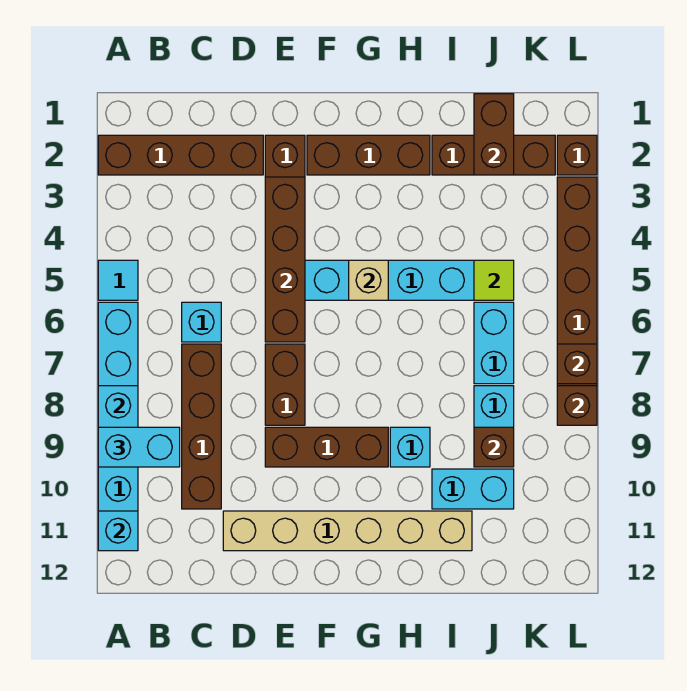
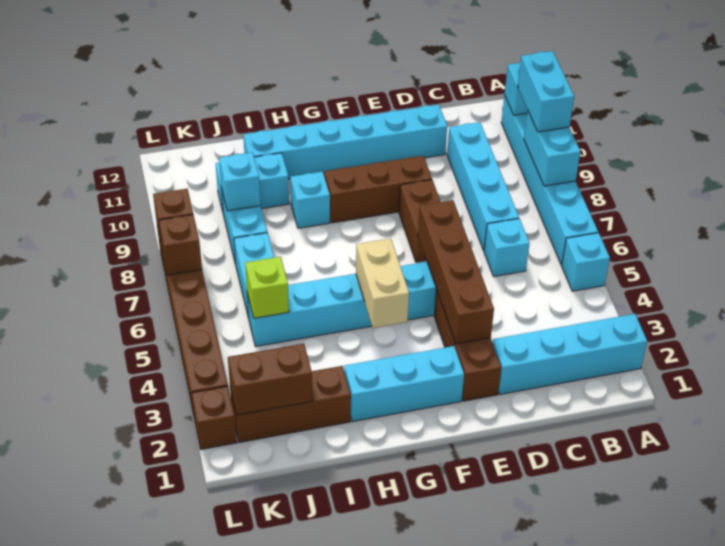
brown brick A2:D2 level 1 -> cyan brick A2:D2 level 1
cyan tile A5 level 1 -> cyan brick A5 level 1
cyan brick A9:B9 level 3 -> cyan brick A9:A10 level 3
brown brick C7:C10 level 1 -> cyan brick C7:C10 level 1
tan brick D11:I11 level 1 -> cyan brick D11:I11 level 1
brown brick F2:H2 level 1 -> cyan brick F2:H2 level 1
tan brick G5 level 2 -> tan brick G4:G5 level 2
brown brick J1:J2 level 2 -> brown brick J2:K2 level 2
lime tile J5 level 2 -> lime brick J5 level 2
brown brick J9 level 2 -> cyan brick J9 level 2

